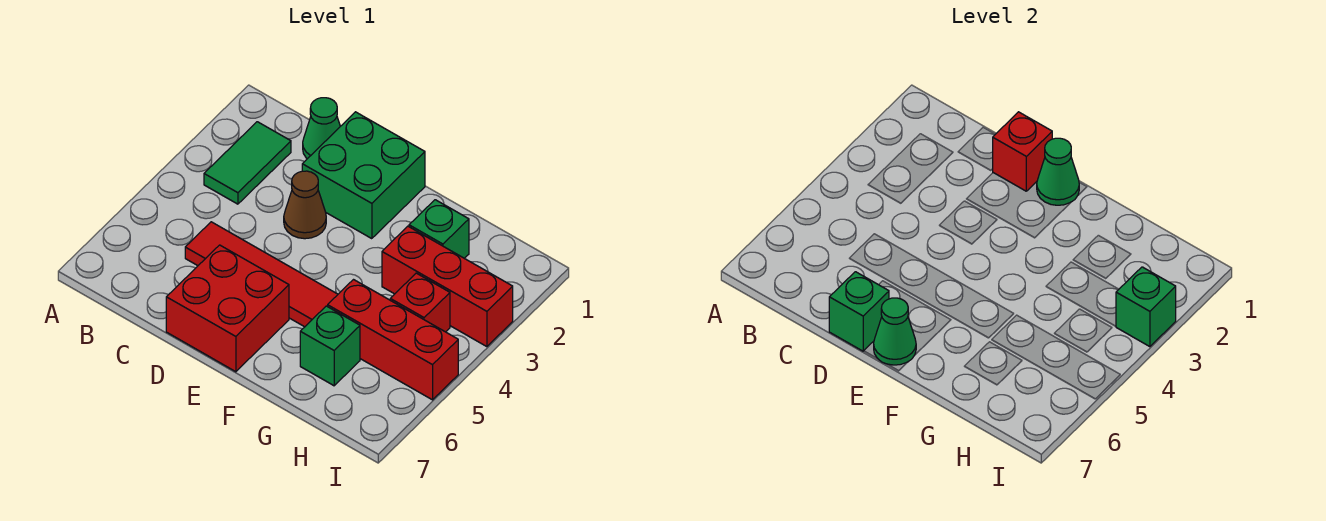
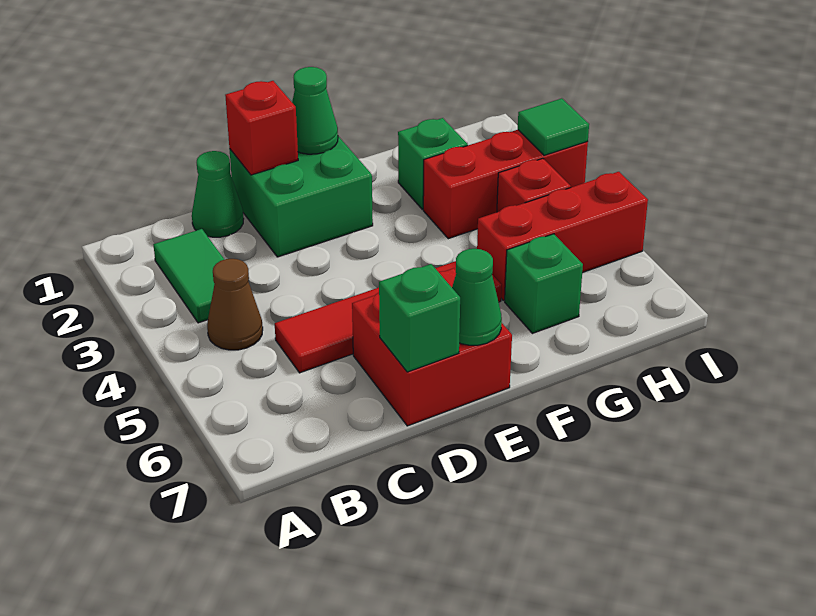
brown cone D3 level 1 -> brown cone B4 level 1
green brick I3 level 2 -> green tile I3 level 2

